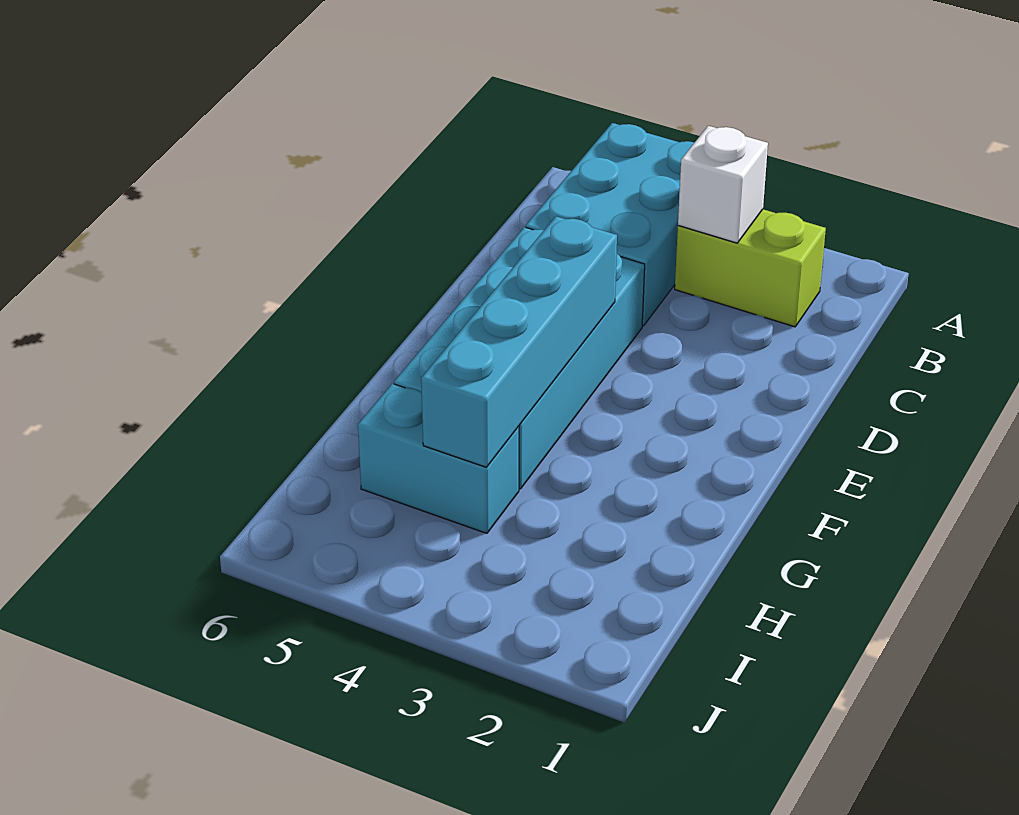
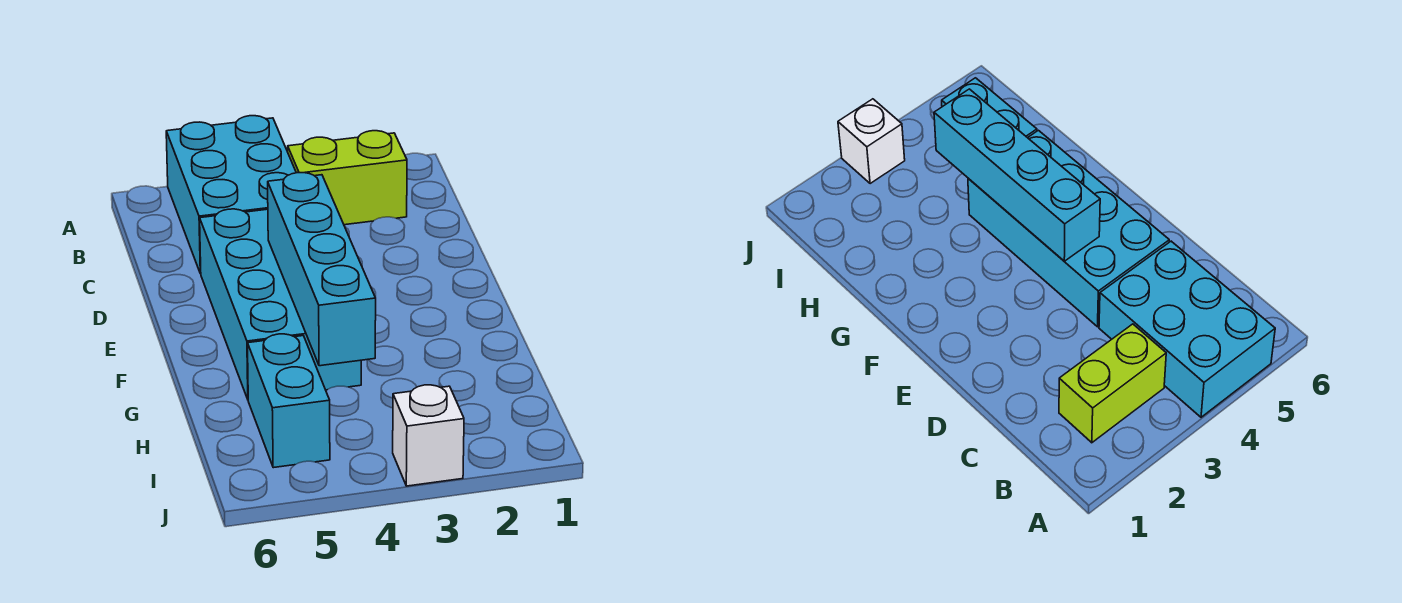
white brick B3 level 2 -> white brick J3 level 1
cyan brick H4:H5 level 1 -> cyan brick H5:I5 level 1

